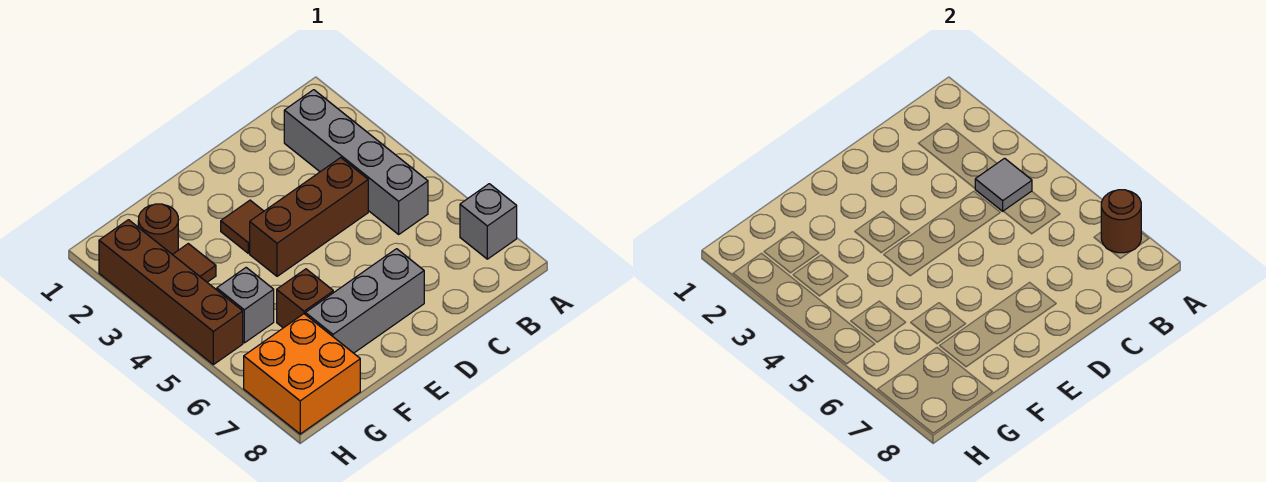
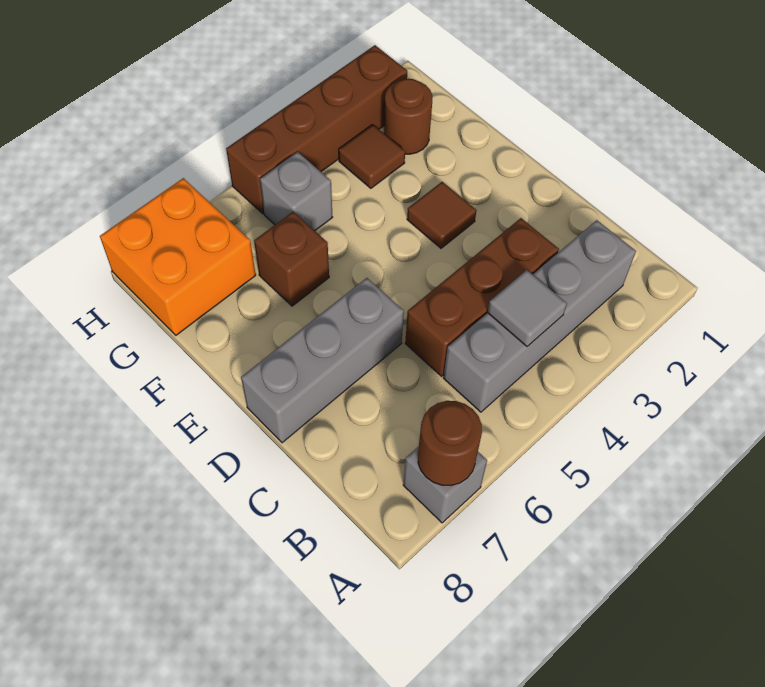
brown brick C4:E4 level 1 -> brown brick C3:C5 level 1
grey brick D7:F7 level 1 -> grey brick D6:D8 level 1

